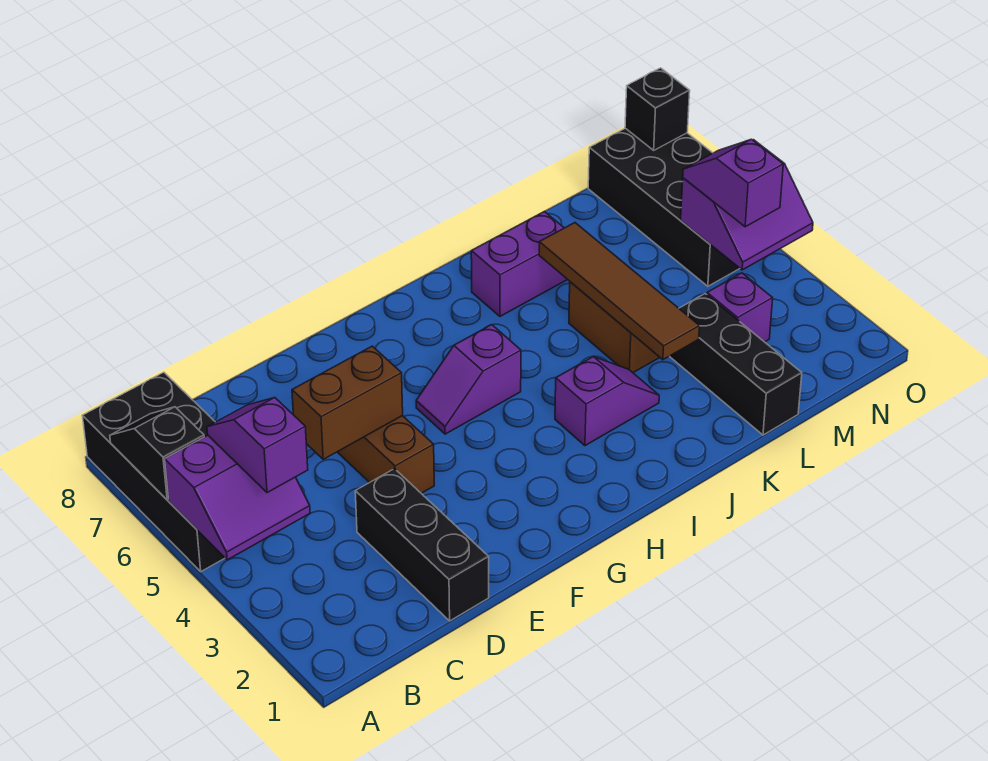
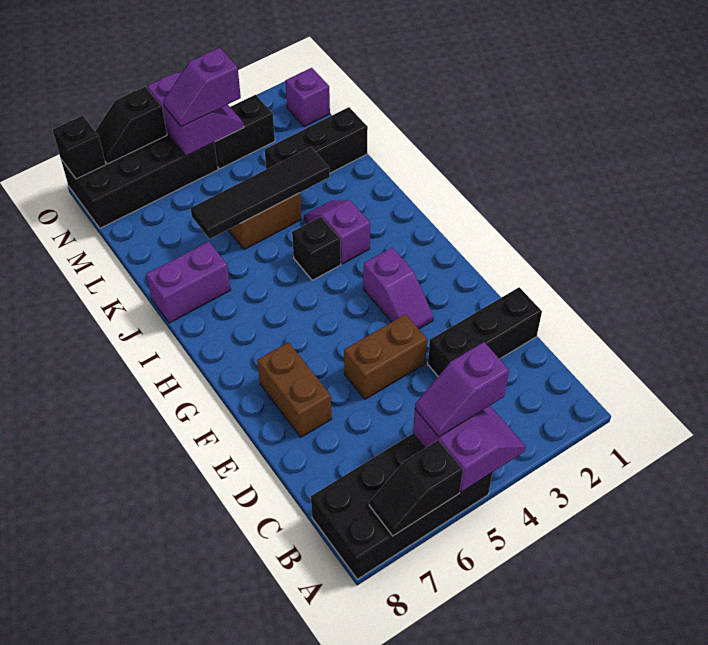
brown brick D5:E5 level 2 -> brown brick E7:F7 level 1
purple slope G5:H5 level 1 top H -> purple slope F3:G3 level 1 top G
none -> black brick I4 level 1
purple brick J7:K7 level 1 -> purple brick J7:J8 level 1
brown tile K3:K6 level 2 -> black tile K3:K6 level 2
purple brick M3 level 1 -> purple brick N1 level 1
none -> black brick N3:N4 level 1
none -> black slope O6:O7 level 2 top 6

